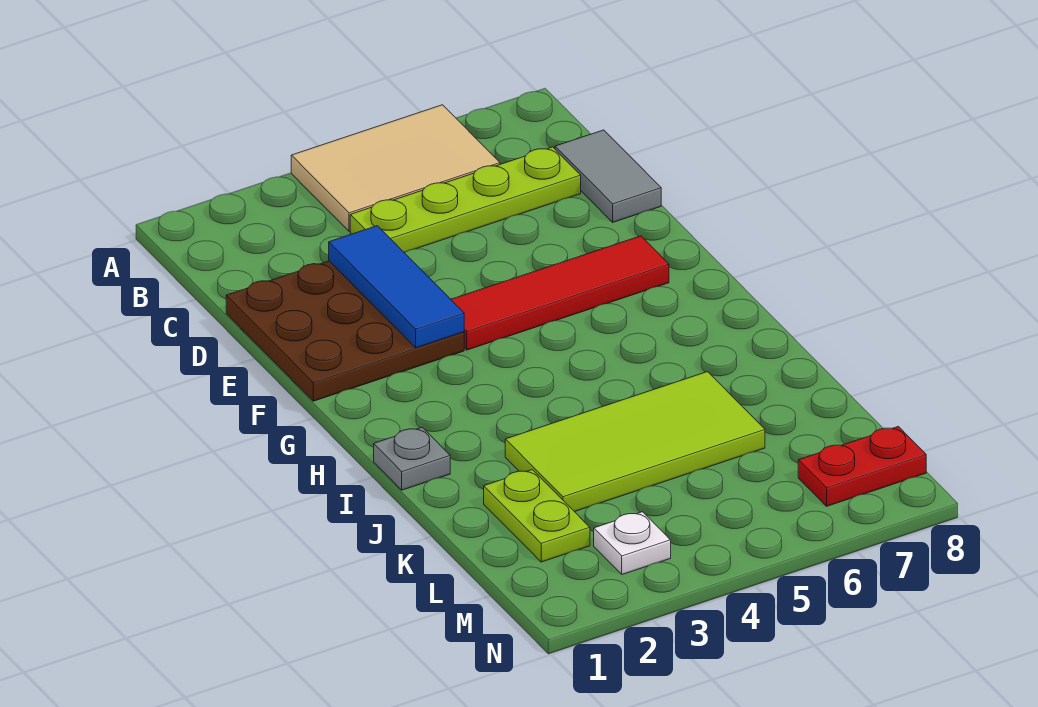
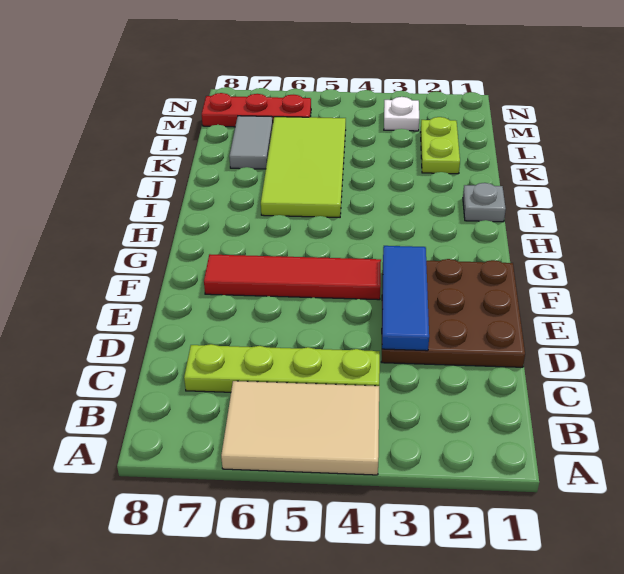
grey tile C8:D8 level 1 -> grey tile K7:L7 level 1
lime tile J3:K6 level 1 -> lime tile I5:L6 level 1
red plate M7:M8 level 1 -> red plate M6:M8 level 1

